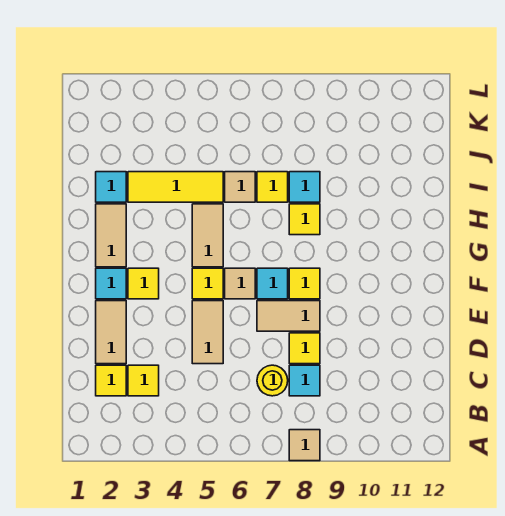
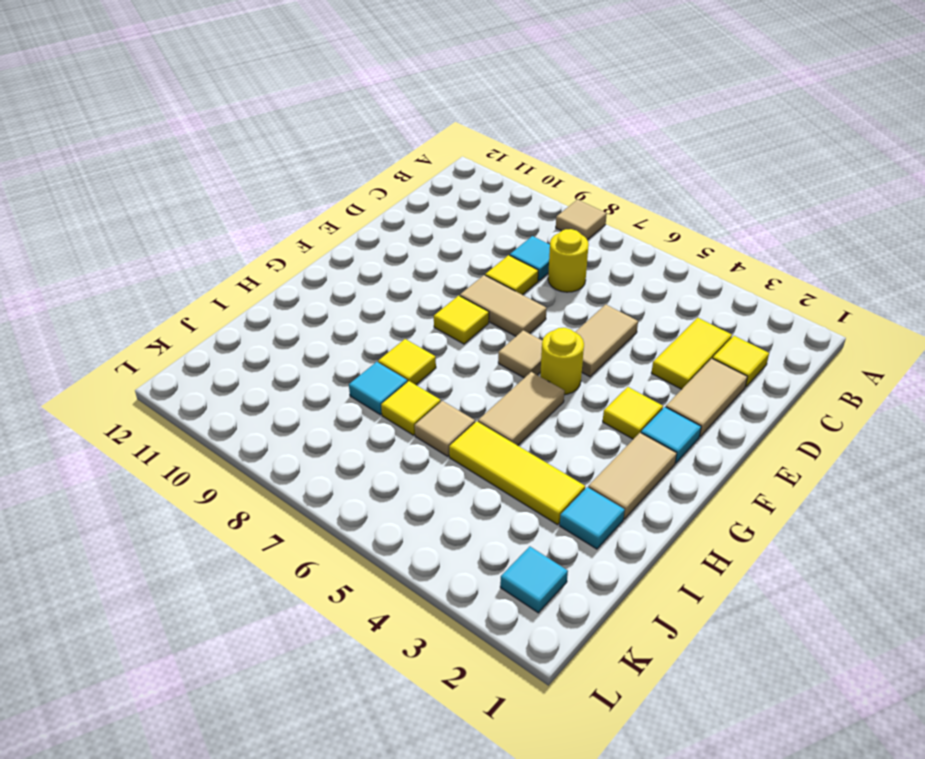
yellow tile C3 level 1 -> yellow tile C3:D3 level 1
yellow tile F5 level 1 -> yellow round brick F5 level 1
cyan tile F7 level 1 -> cyan tile K2 level 1

